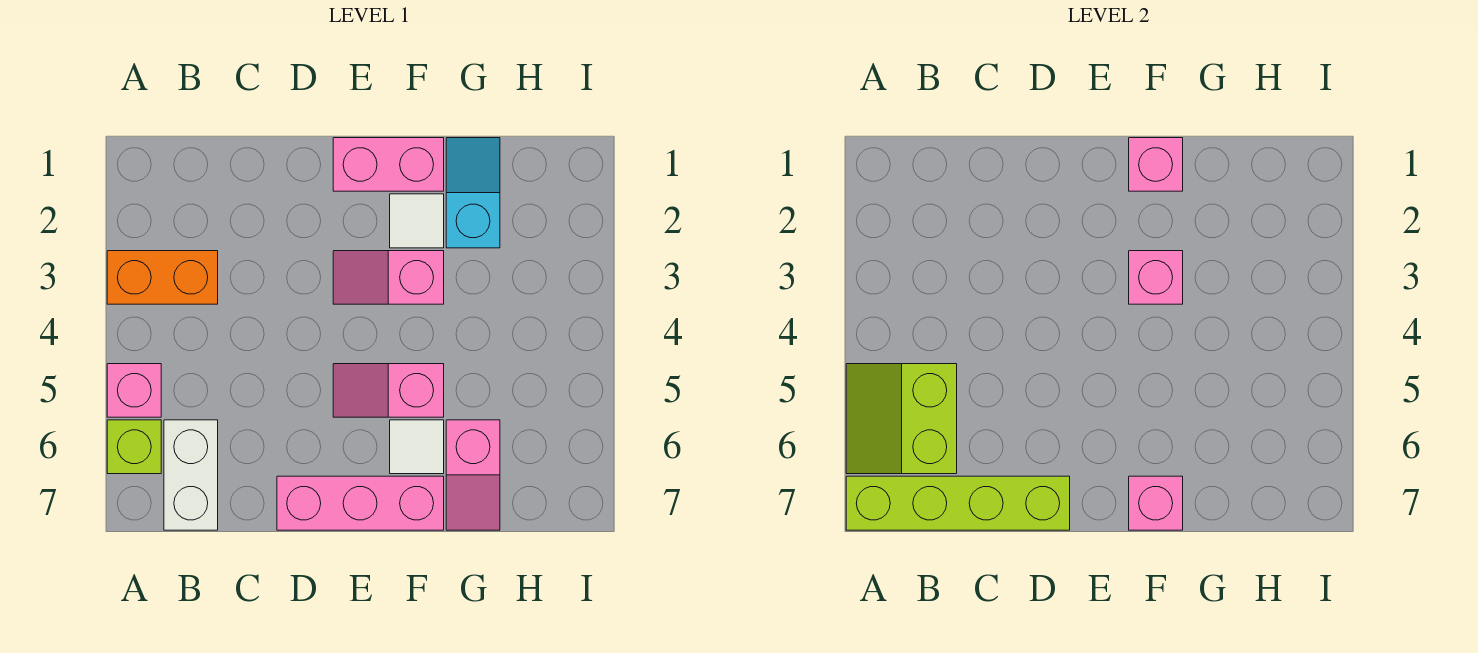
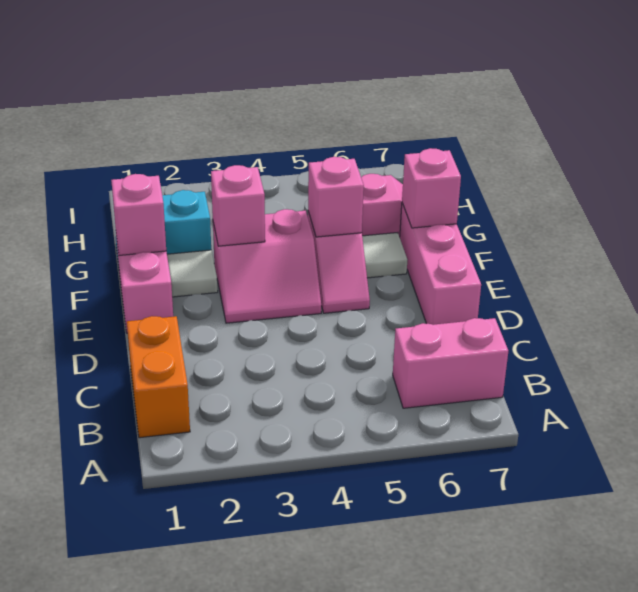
orange brick A3:B3 level 1 -> orange brick B1:C1 level 1
pink brick A5 level 1 -> pink brick F5 level 2
lime slope A5:B6 level 2 top B -> none
lime brick A6 level 1 -> none
lime brick A7:D7 level 2 -> none
white brick B6:B7 level 1 -> pink brick B6:B7 level 1
pink slope E3:F3 level 1 top F -> pink slope E3:F4 level 1 top F

